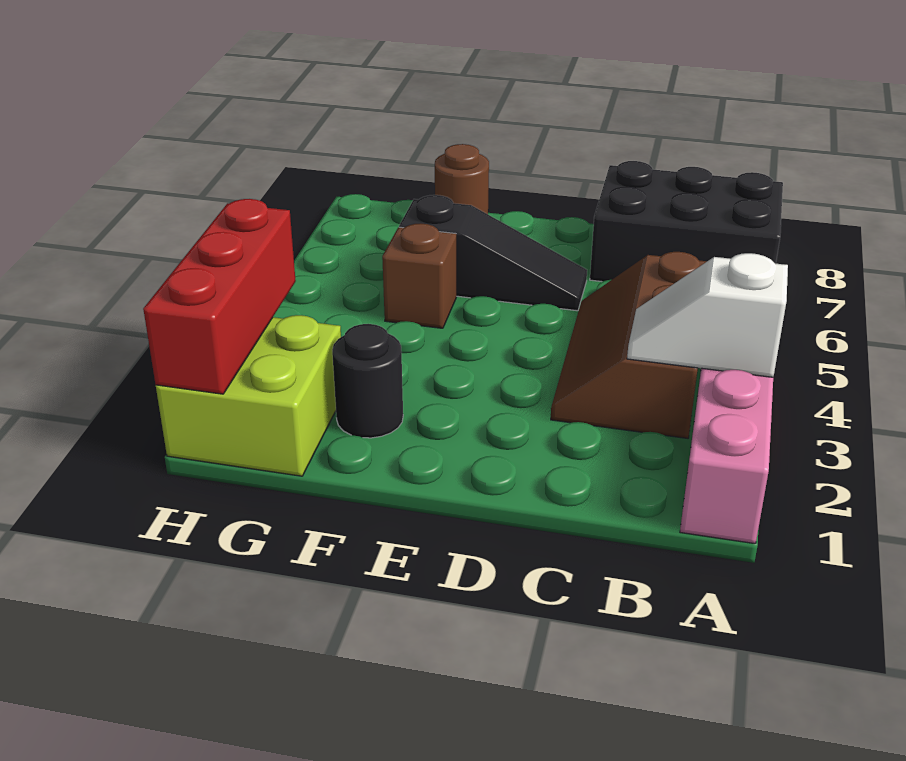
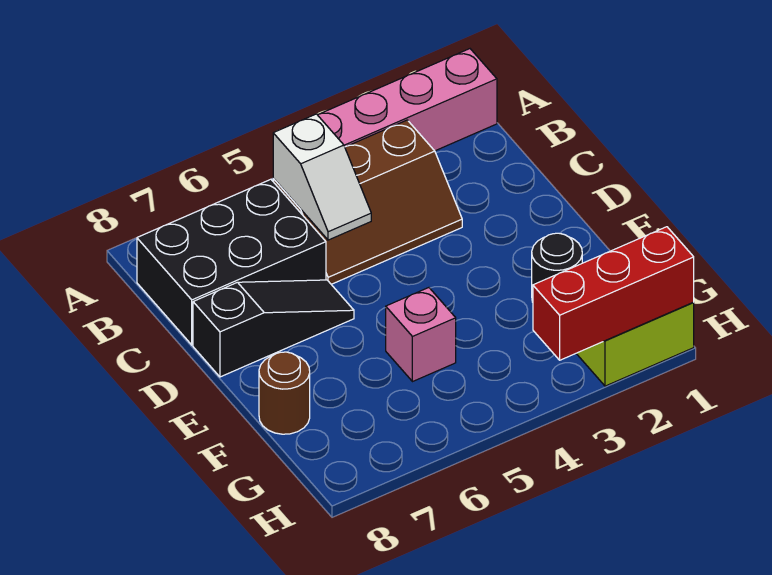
white slope A3:B3 level 2 top A -> white slope B5:C5 level 2 top B
black brick A7:C8 level 1 -> black brick B6:C8 level 1
black slope D6:F6 level 1 top F -> black slope D6:D8 level 1 top 8
brown brick F5 level 1 -> pink brick F5 level 1

